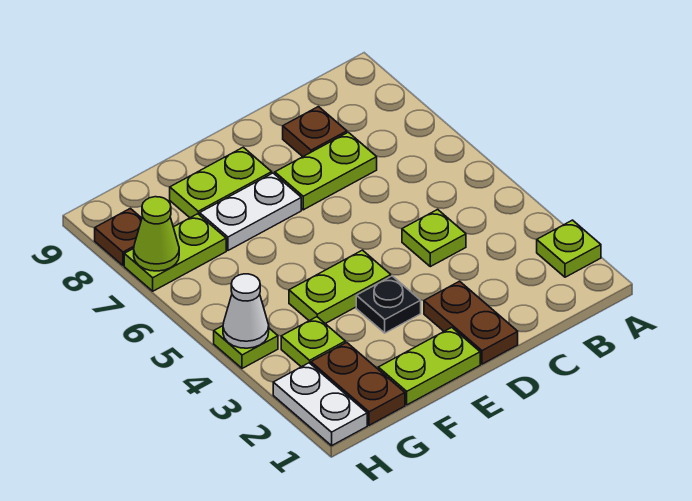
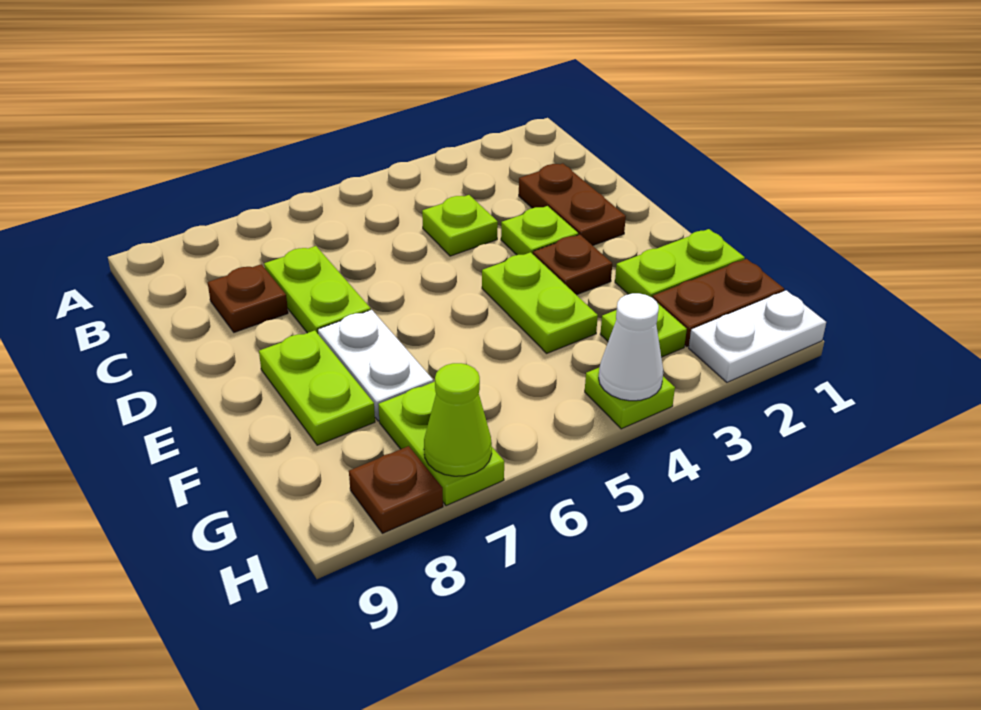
lime plate A2 level 1 -> lime plate D3 level 1
brown plate D1:D2 level 1 -> brown plate C2:D2 level 1
lime plate E1:F1 level 1 -> lime plate F1:F2 level 1
black plate E3 level 1 -> brown plate E3 level 1

